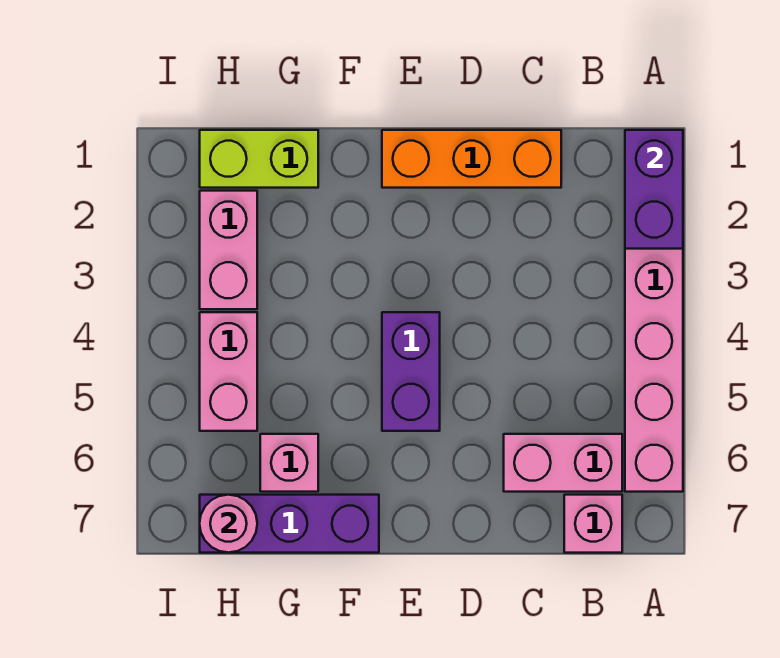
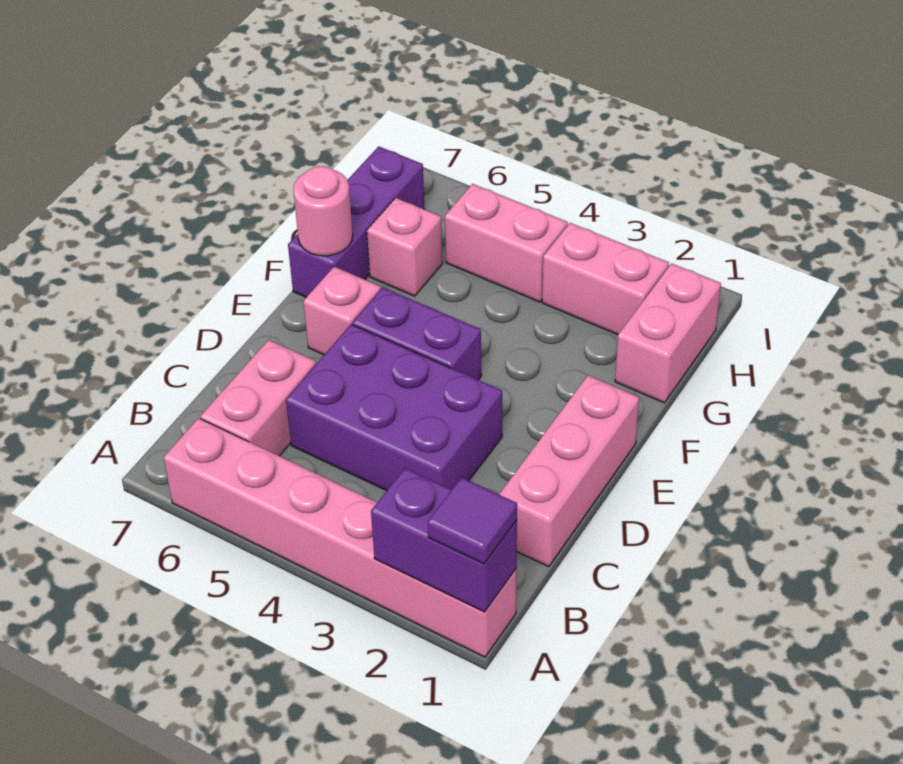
none -> purple tile A1 level 3
pink brick B7 level 1 -> pink brick E6 level 1
orange brick C1:E1 level 1 -> pink brick C1:E1 level 1
none -> purple brick C3:D5 level 1
lime brick G1:H1 level 1 -> pink brick G1:H1 level 1
pink round brick H7 level 2 -> pink round brick F7 level 2

